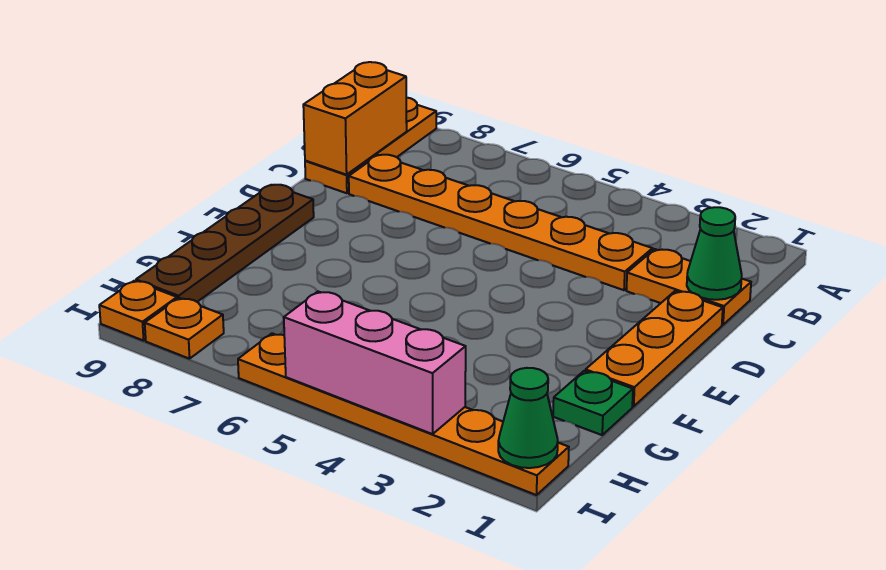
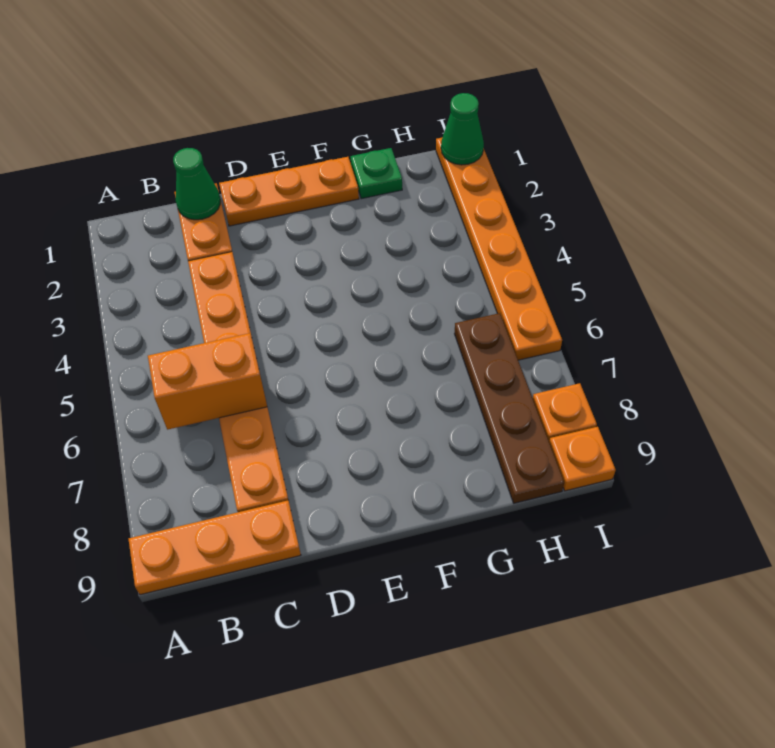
orange brick B9:C9 level 2 -> orange brick B6:C6 level 2
brown plate E9:H9 level 1 -> brown plate H6:H9 level 1
pink brick I3:I5 level 2 -> none

